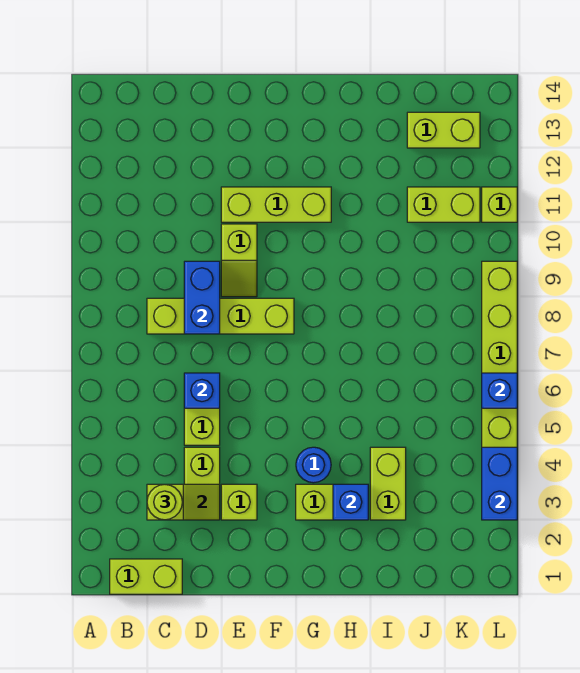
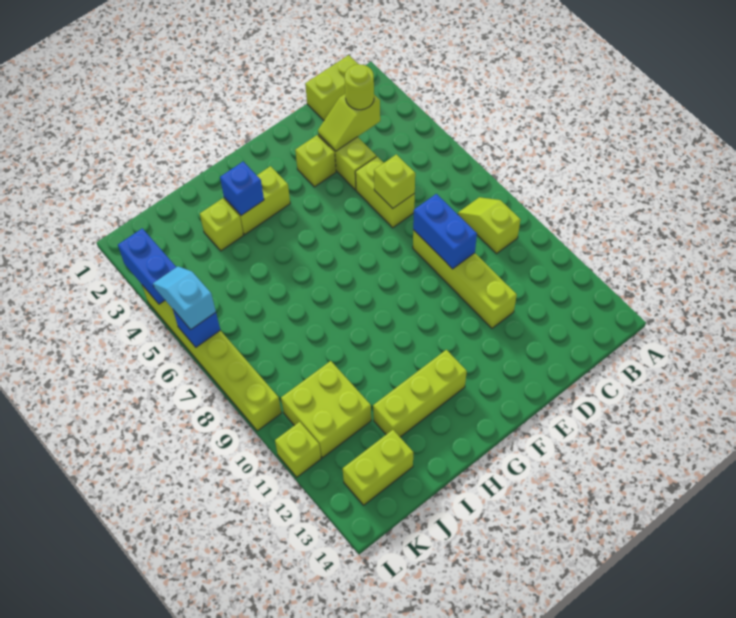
lime brick C8:F8 level 1 -> lime brick D8:D11 level 1
blue brick D6 level 2 -> lime brick D6 level 2
lime slope E9:E10 level 1 top 10 -> lime slope B8:B9 level 1 top 9
lime brick E11:G11 level 1 -> lime brick G12:I12 level 1
blue round brick G4 level 1 -> none
lime brick I3:I4 level 1 -> lime brick I3 level 1
lime brick J11:K11 level 1 -> lime brick J10:K11 level 1
none -> cyan slope L5:L6 level 3 top 6

